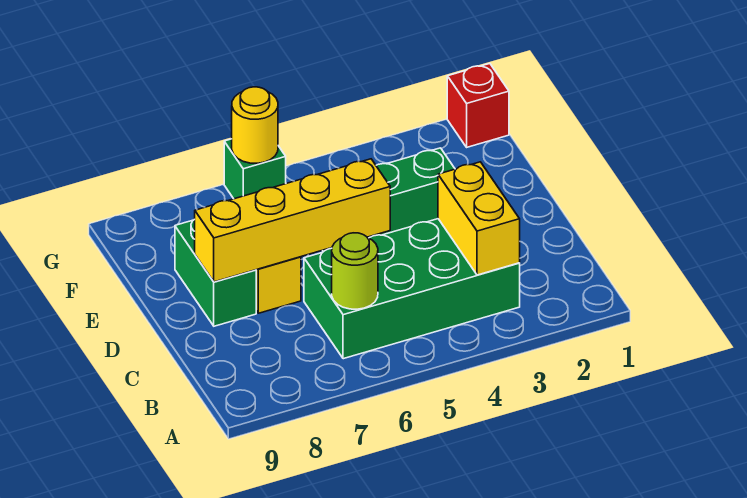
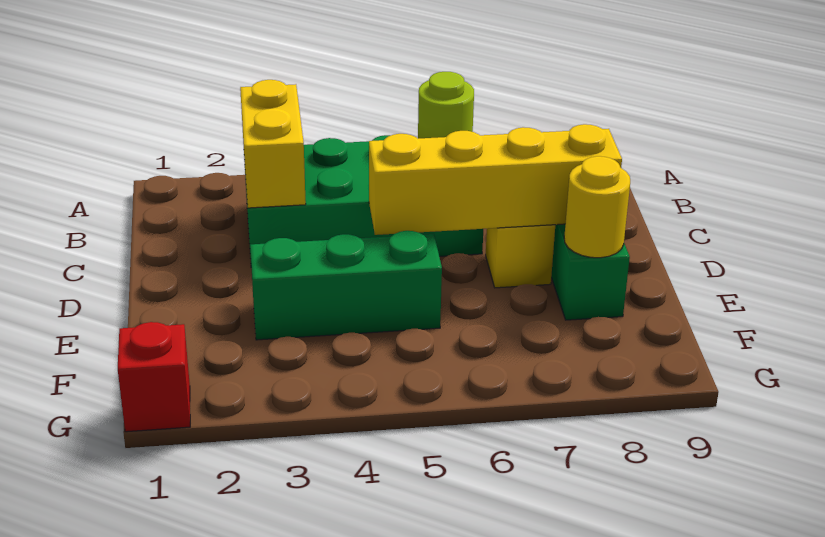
green brick G6 level 1 -> none
yellow round brick G6 level 2 -> yellow round brick E8 level 2

